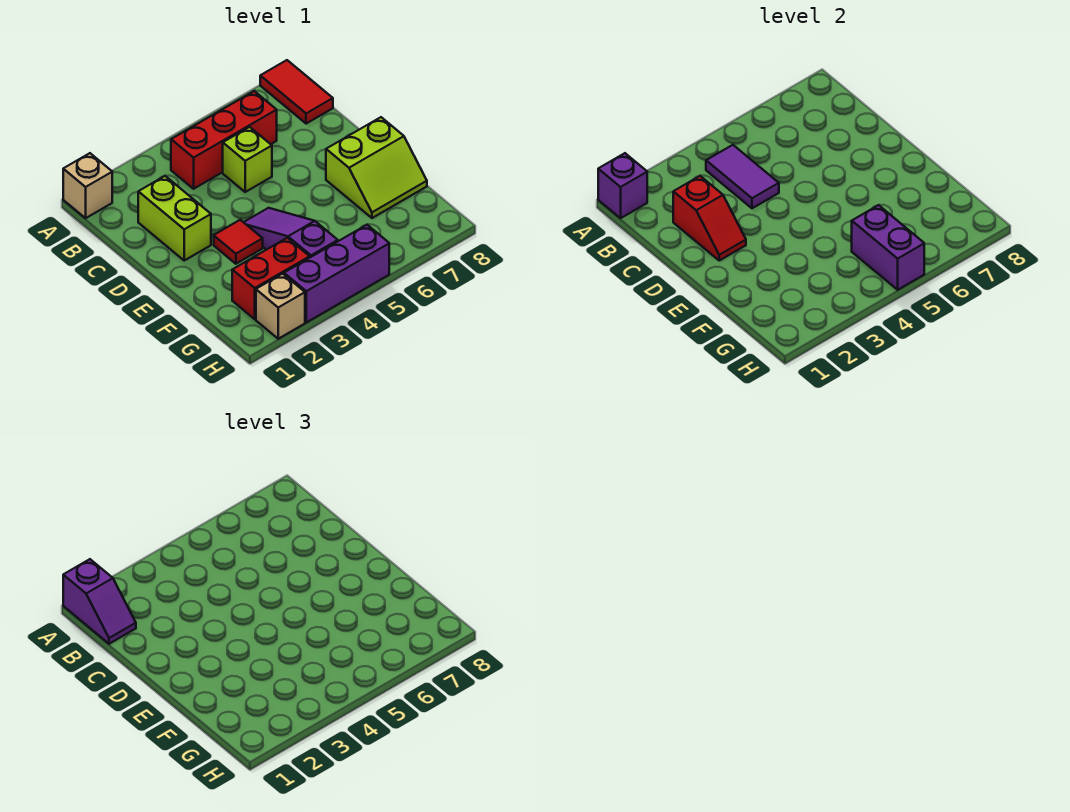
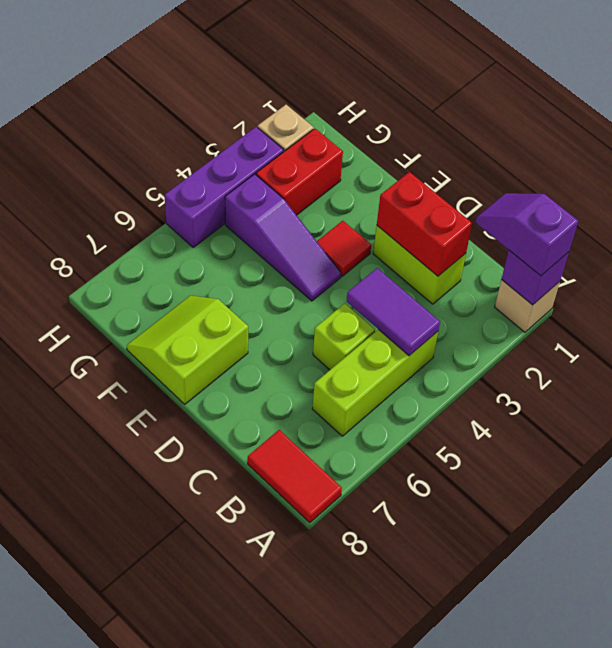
red brick B4:B6 level 1 -> lime brick B4:B6 level 1
red slope C2:D2 level 2 top C -> red brick C2:D2 level 2
purple brick G5:H5 level 2 -> none

